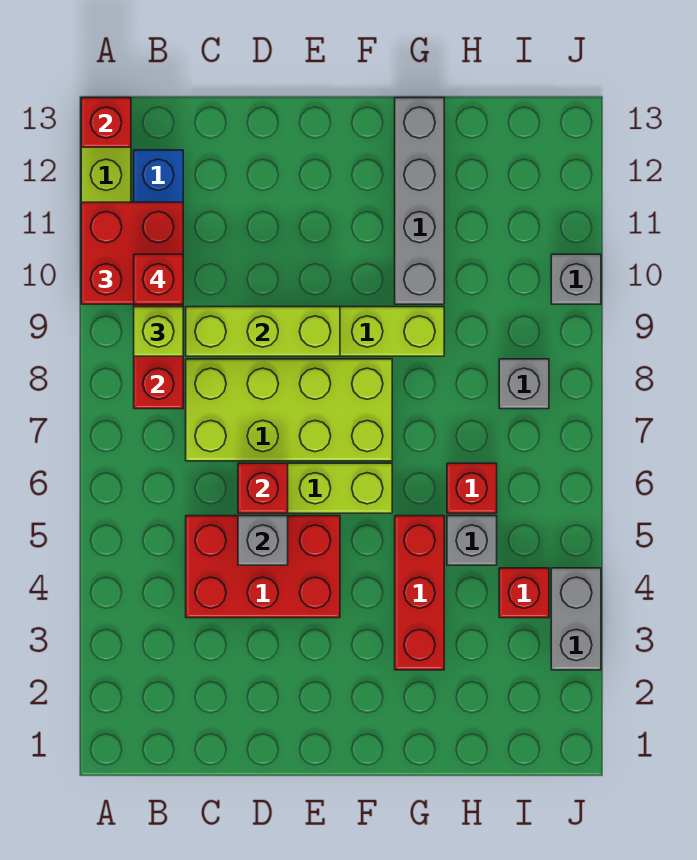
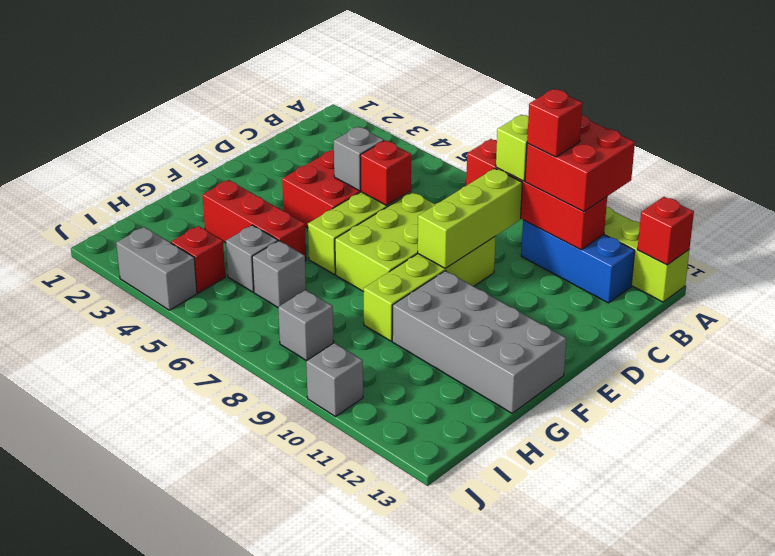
lime brick C7:F8 level 1 -> lime brick D7:F8 level 1
grey brick G10:G13 level 1 -> grey brick F10:G13 level 1
red brick H6 level 1 -> grey brick H6 level 1

